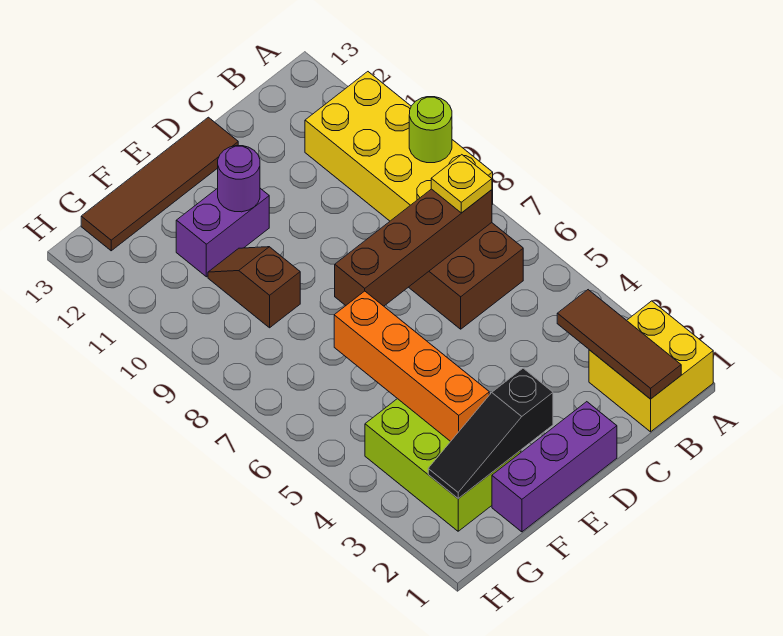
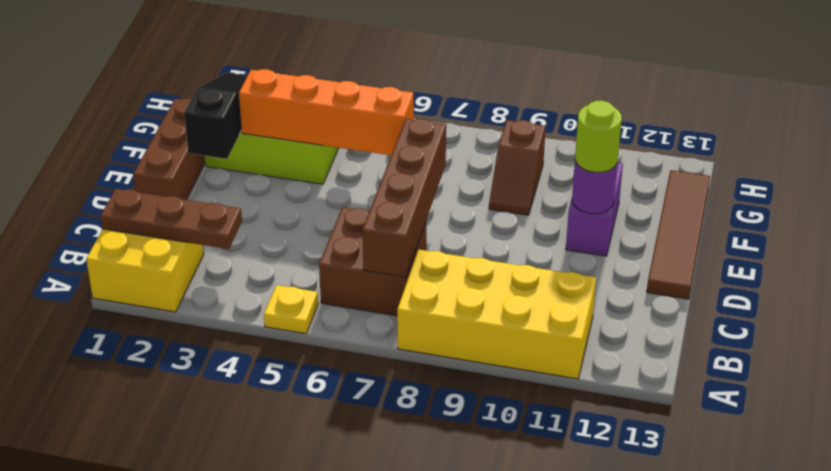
lime round brick A9 level 2 -> lime round brick E11 level 3
brown tile B1:B3 level 2 -> brown plate B1:B3 level 2
yellow plate B7 level 3 -> yellow plate A5 level 1
purple brick D1:F1 level 1 -> brown brick D1:F1 level 1
brown slope F9:F10 level 1 top 9 -> brown slope F9:G9 level 1 top G

